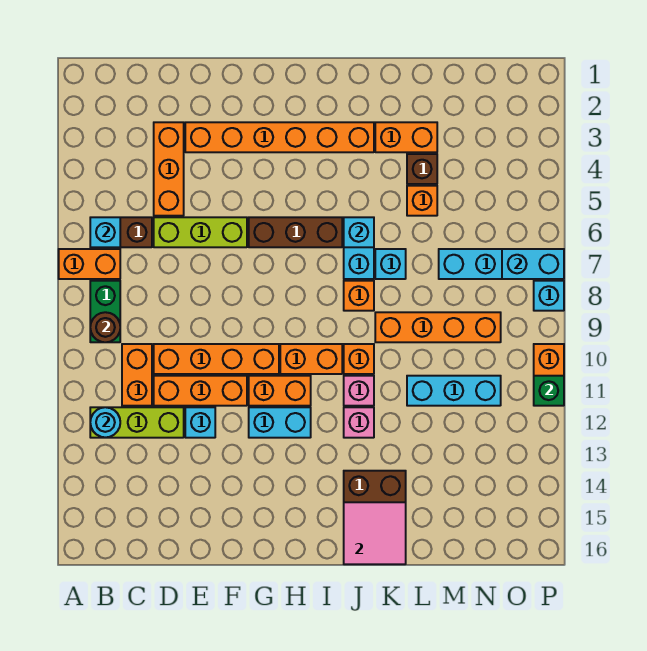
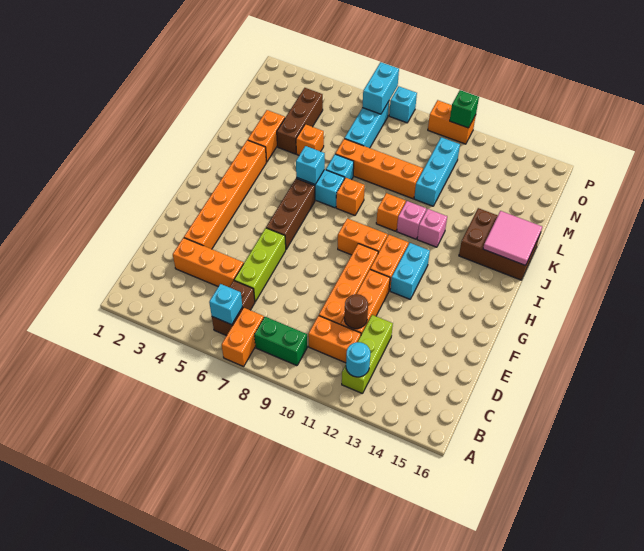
brown round brick B9 level 2 -> brown round brick D11 level 2
cyan brick E12 level 1 -> none
orange brick H10:I10 level 1 -> orange brick H9:H10 level 1
orange brick K9:N9 level 1 -> orange brick L7:L10 level 1
brown brick L4 level 1 -> brown brick L4:N4 level 1

